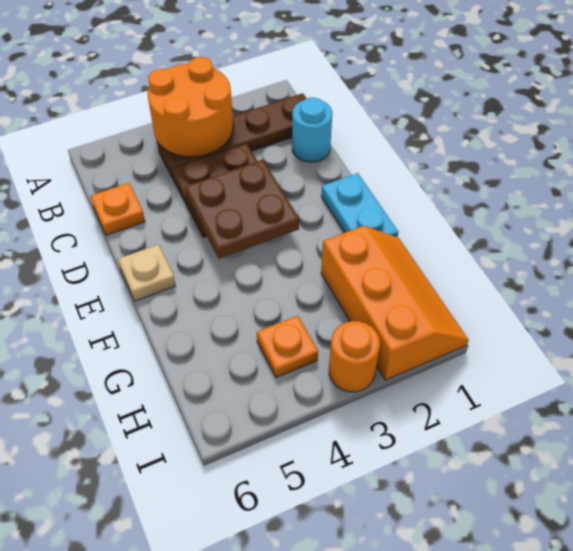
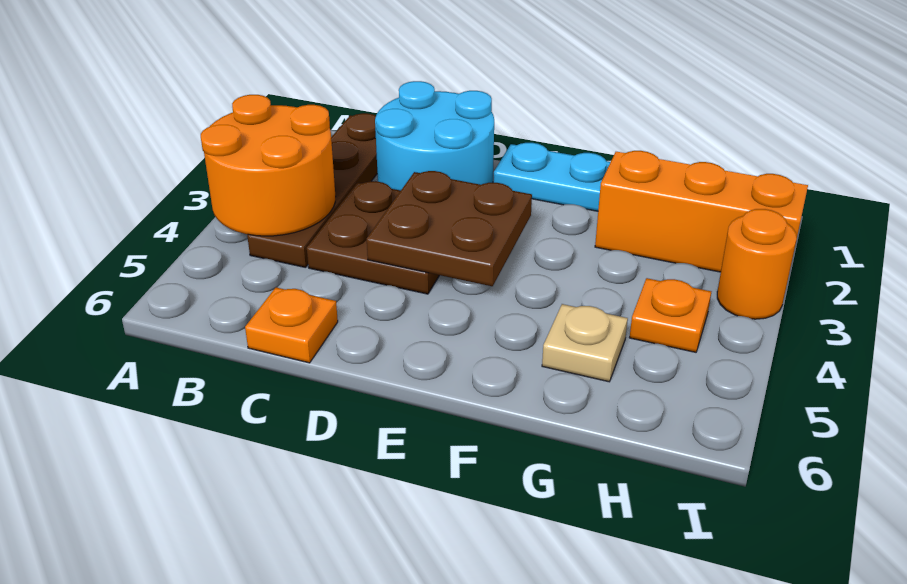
cyan round brick C1 level 1 -> cyan round brick C1:D2 level 1
tan plate E6 level 1 -> tan plate G5 level 1

